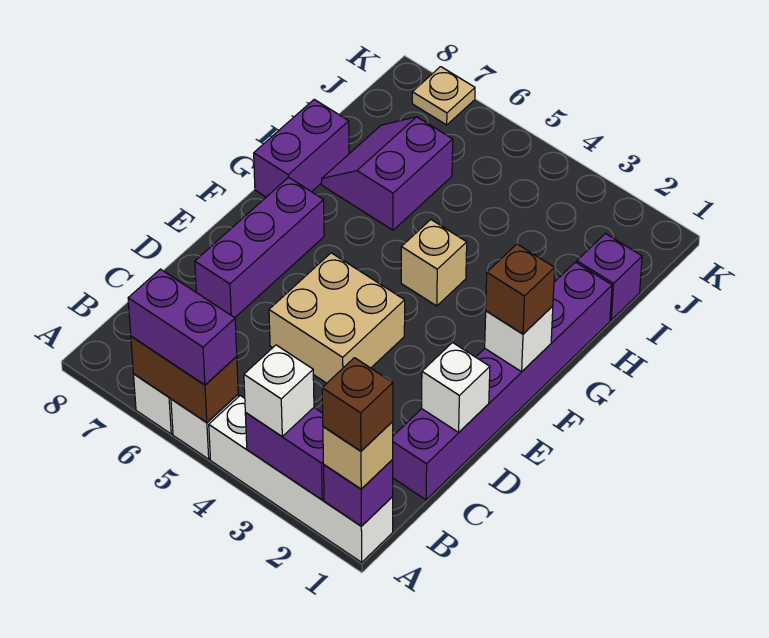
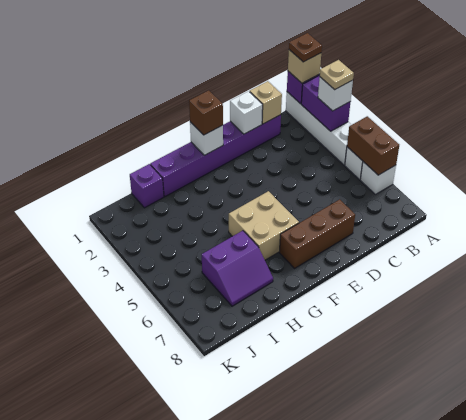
brown brick A1 level 4 -> brown plate A1 level 4
purple brick A5:A6 level 3 -> none
tan brick D4:E5 level 1 -> tan brick F5:G6 level 1
purple brick D7:F7 level 1 -> brown brick D7:F7 level 1
tan brick G4 level 1 -> tan brick C1 level 2
purple brick G8:H8 level 1 -> none
tan plate K7 level 1 -> tan plate A3 level 4

